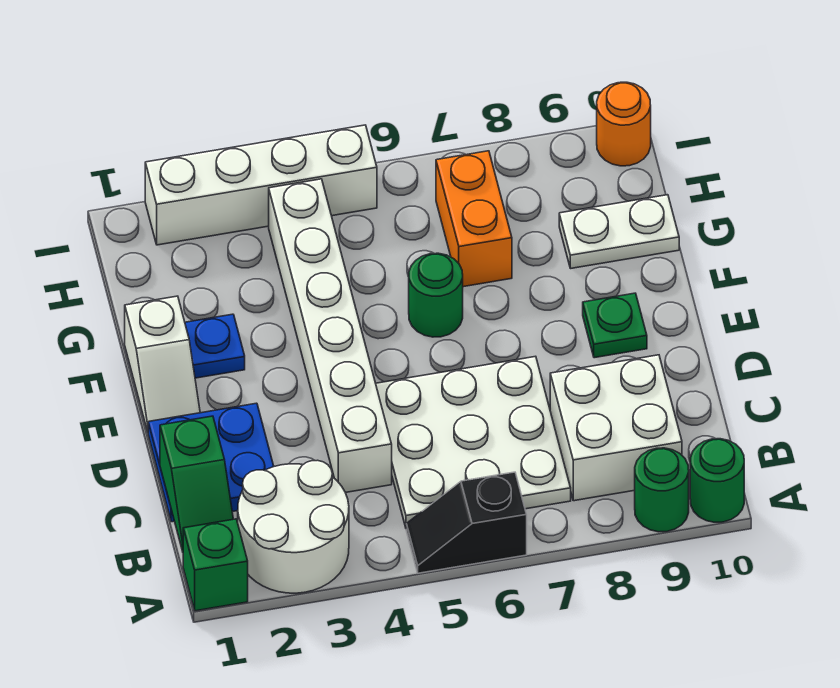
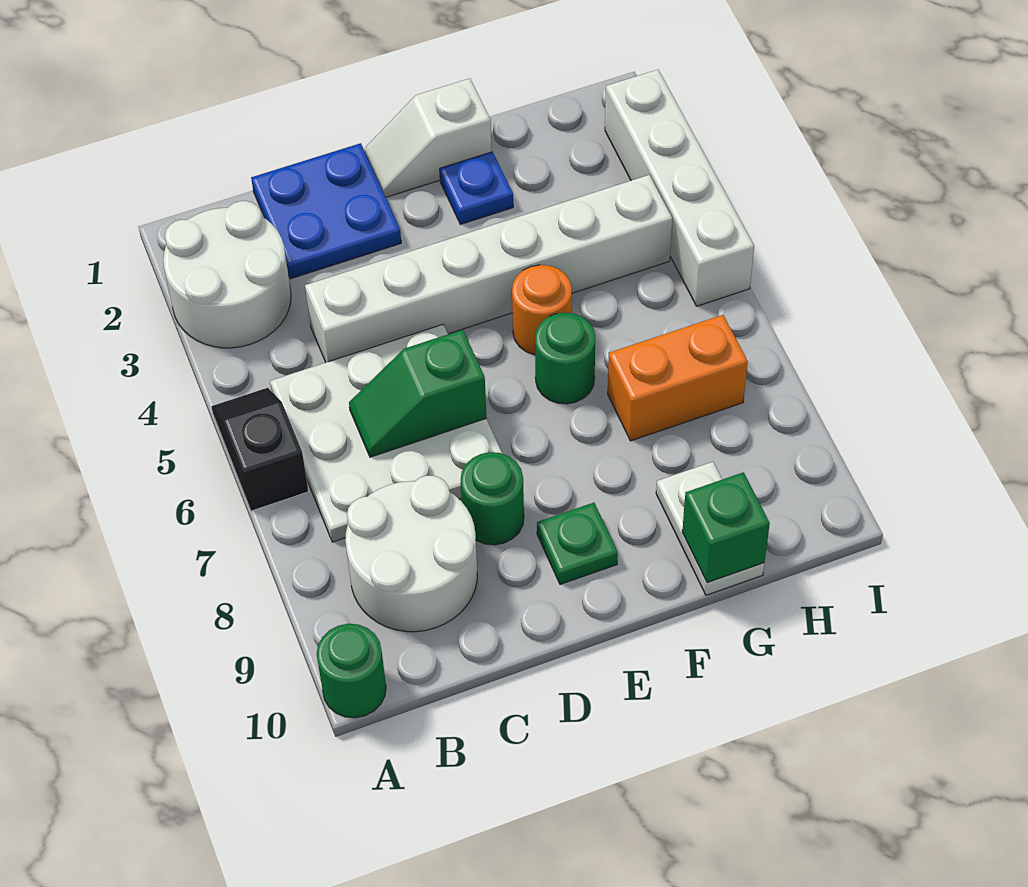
green brick A1 level 1 -> green brick G10 level 2
green round brick A9 level 1 -> green round brick D8 level 1
green slope B1:C1 level 2 top C -> green slope C6:D6 level 2 top D
white brick B8:C9 level 1 -> white round brick B8:C9 level 1
orange round brick I10 level 1 -> orange round brick F5 level 1

